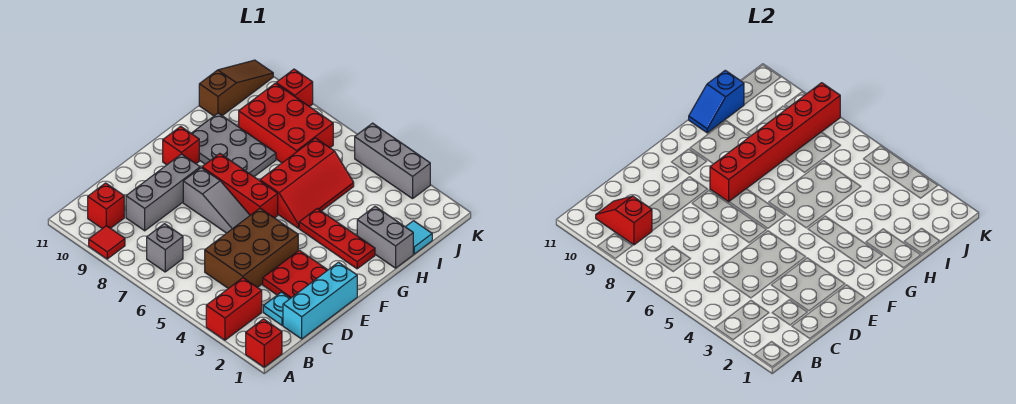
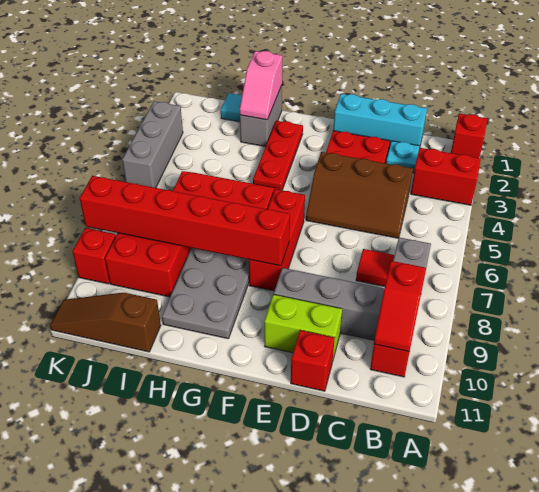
red tile A9 level 1 -> red tile C7 level 1
brown brick C4:E5 level 1 -> brown slope C4:E5 level 1 top 4
none -> lime brick D10:E10 level 1
grey slope E6:E8 level 1 top 8 -> none
red brick F10 level 1 -> red brick D11 level 1
none -> pink slope H1:H2 level 2 top 1
blue slope H11:I11 level 2 top I -> none

